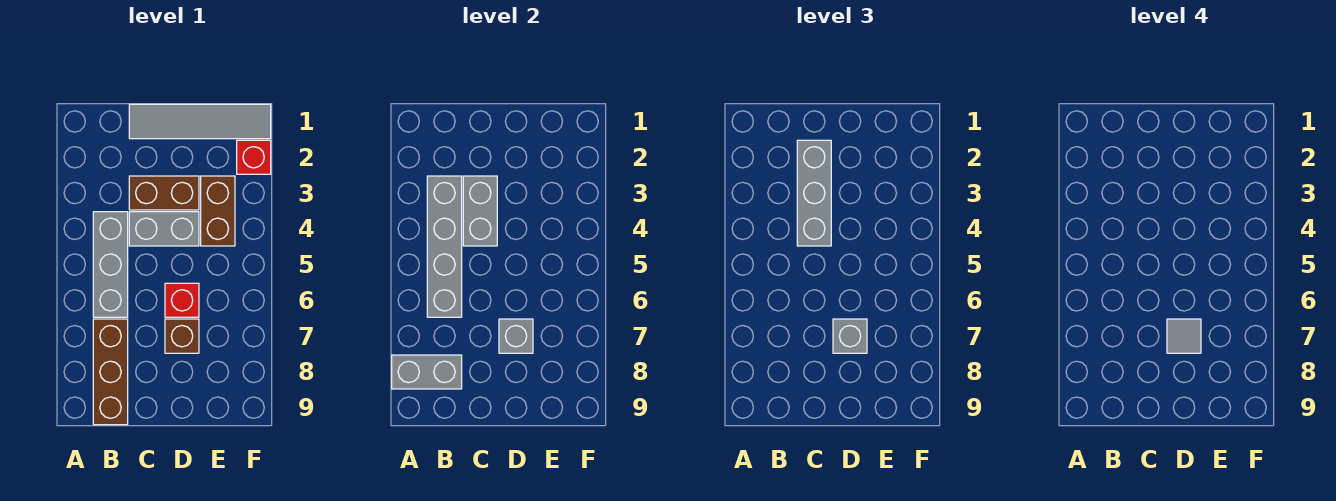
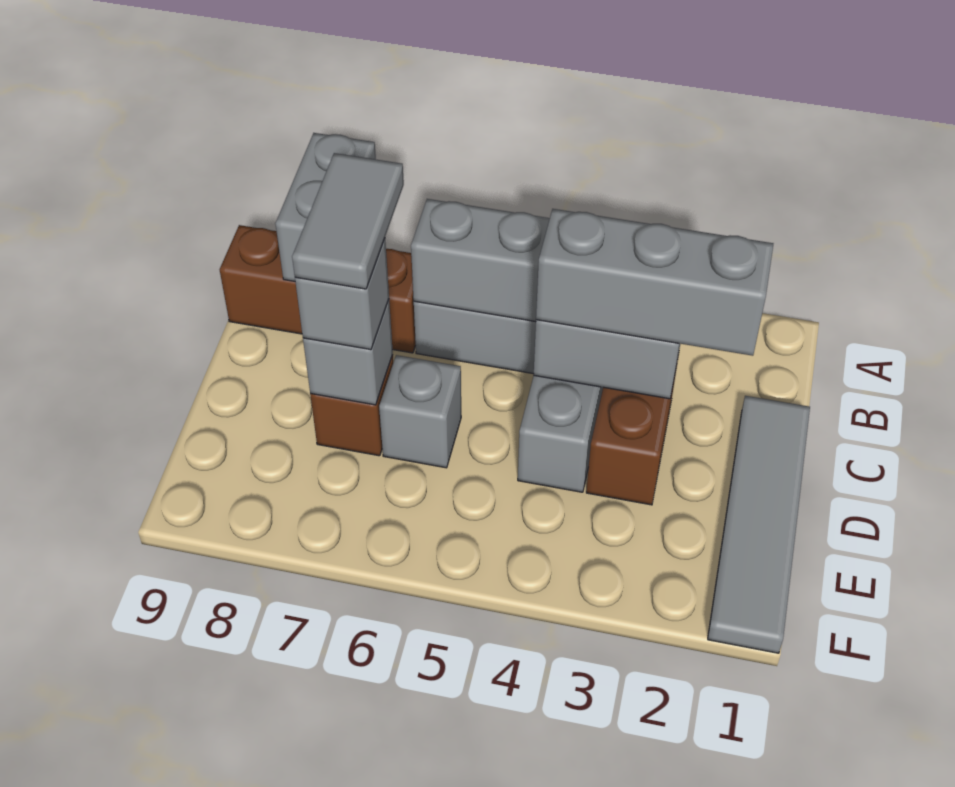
red brick D6 level 1 -> grey brick D6 level 1
grey tile D7 level 4 -> grey tile C7:D7 level 4
brown brick E3:E4 level 1 -> none
red brick F2 level 1 -> none

